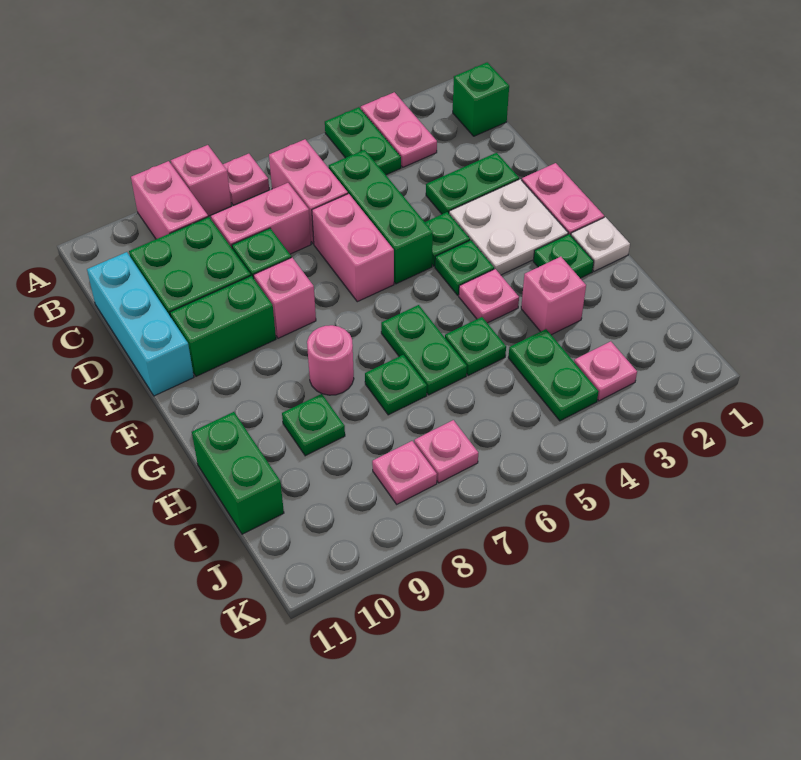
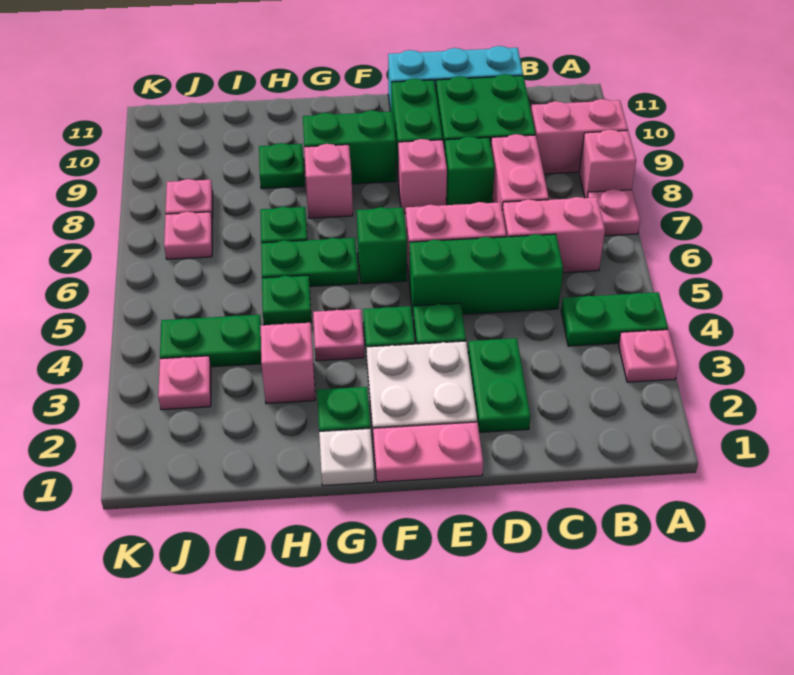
pink plate A3:B3 level 1 -> pink plate A3 level 1
green brick B1 level 1 -> green brick F6 level 1
pink round brick G8 level 1 -> pink brick G8 level 1
green brick H11:I11 level 1 -> green brick F9:G9 level 1

